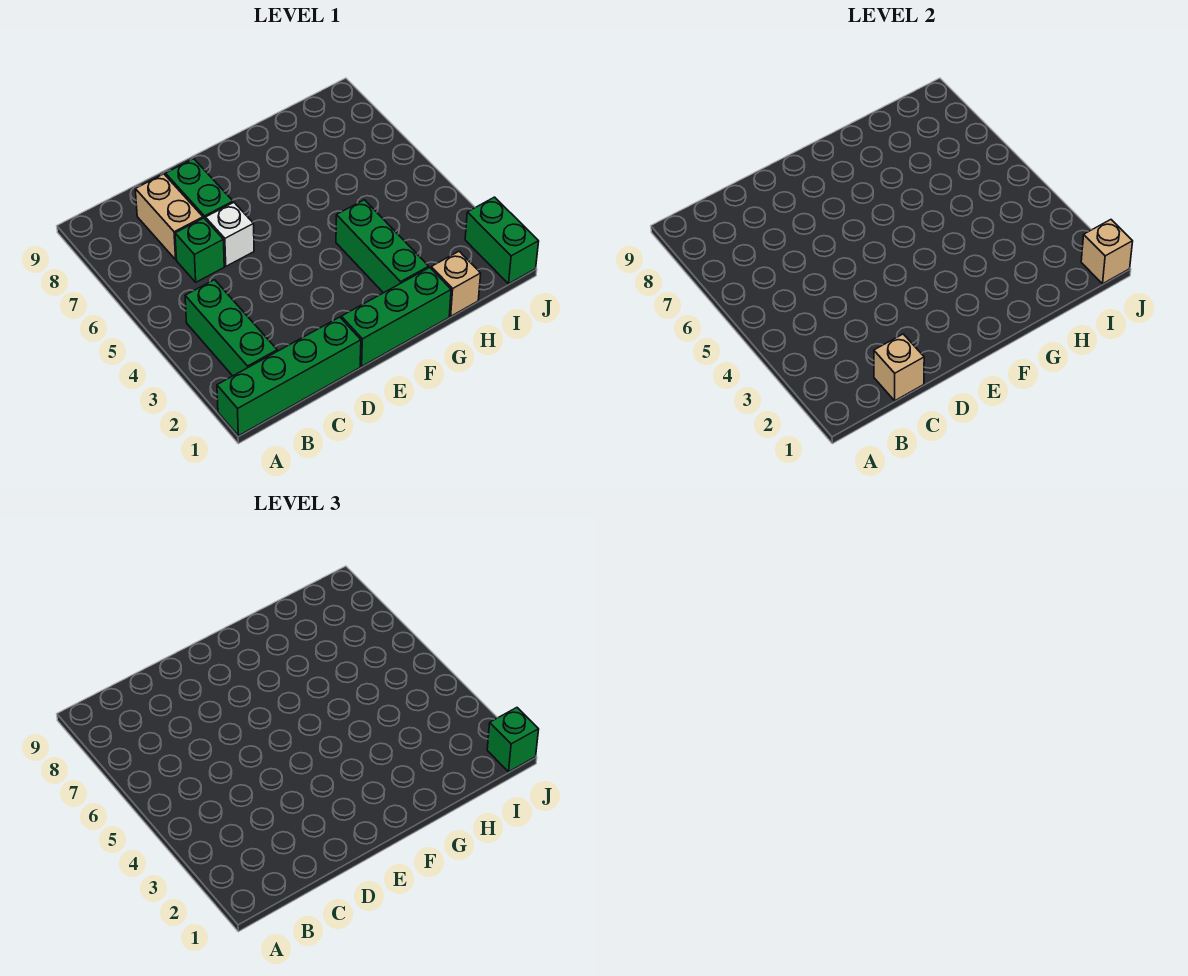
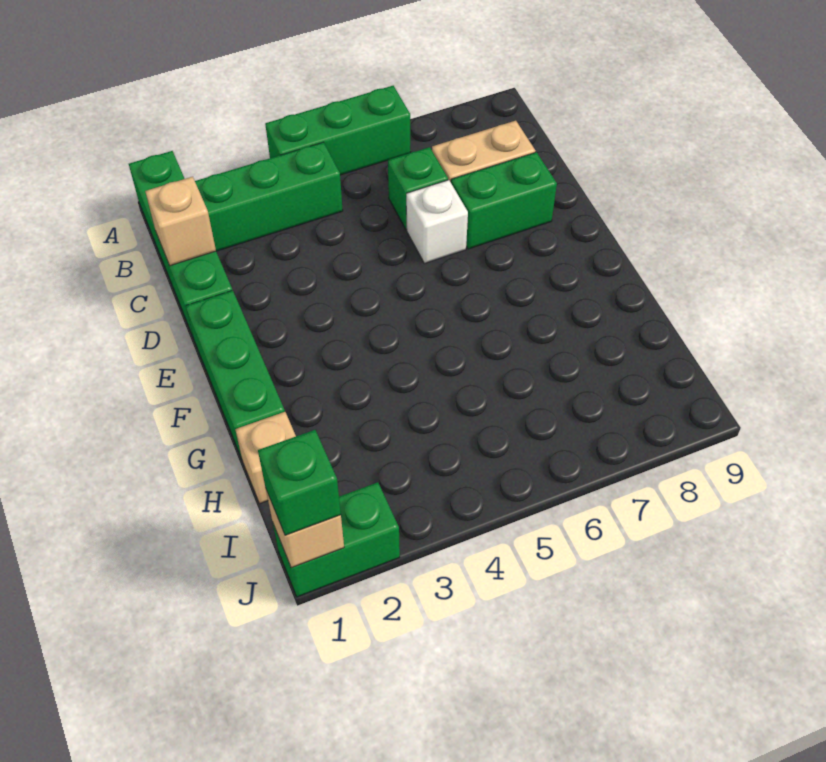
green brick G2:G4 level 1 -> green brick A4:A6 level 1

